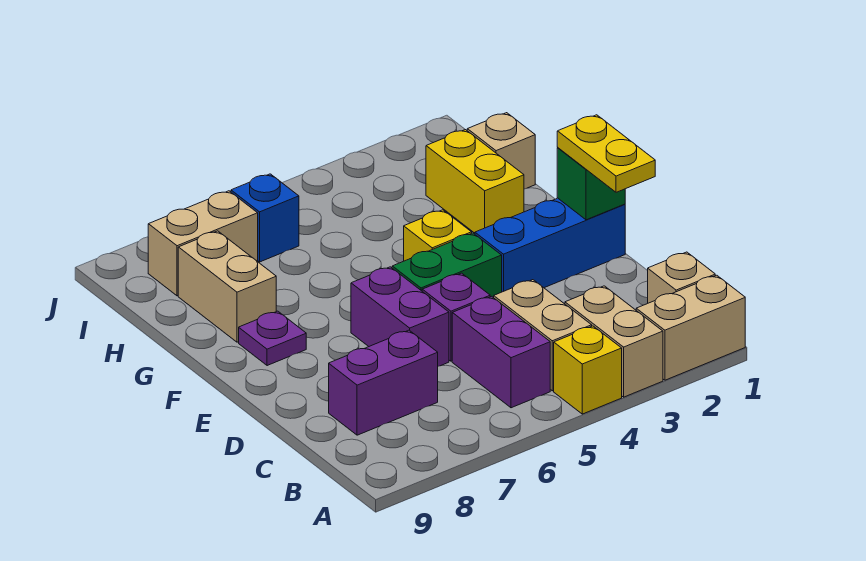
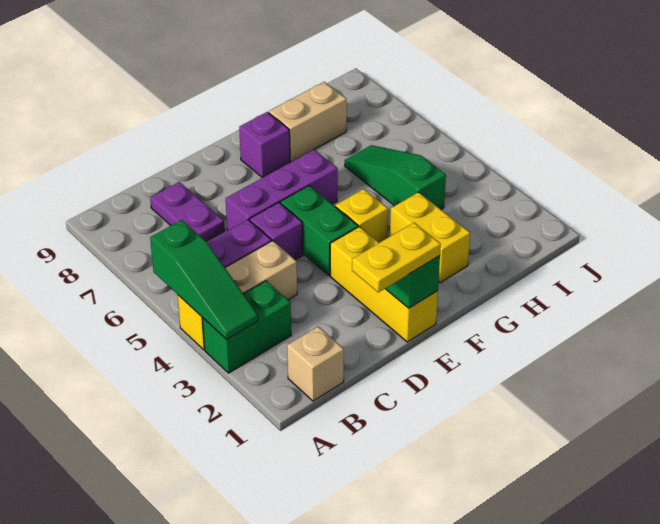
tan brick A1:A2 level 1 -> none
tan brick A3:B3 level 1 -> green brick A3:B3 level 1
none -> green slope A3:A5 level 2 top 5
purple brick C7:C8 level 1 -> purple plate C7:C8 level 1
purple brick D6:E6 level 1 -> purple brick D6:F6 level 1
blue brick E1:E3 level 1 -> yellow brick E1:E3 level 1
purple plate F8 level 1 -> purple brick F8 level 1
yellow brick G2:H2 level 1 -> yellow brick G2:G3 level 1
tan brick H1 level 1 -> none
none -> green slope H4:H6 level 1 top 4
blue brick I6 level 1 -> none
tan brick I7:I8 level 1 -> none

